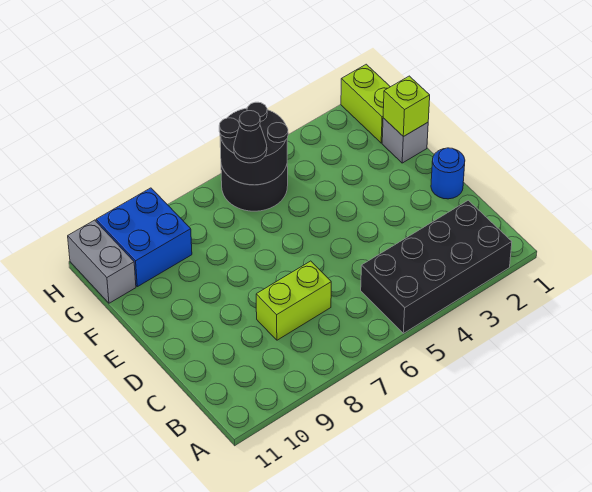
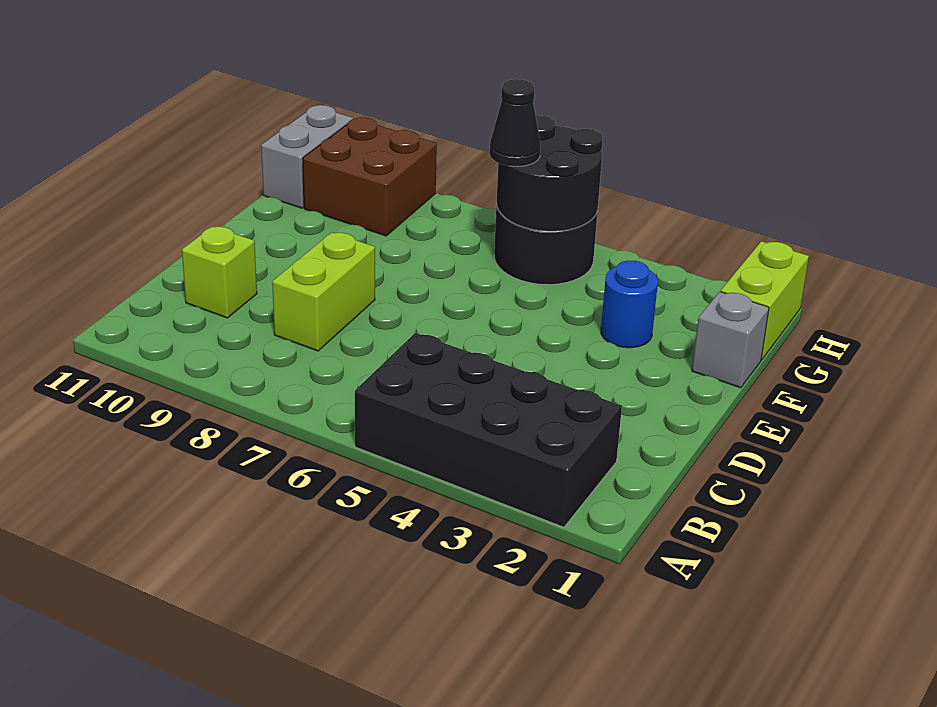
lime brick C7:C8 level 1 -> lime brick C8:D8 level 1
blue round brick D1 level 1 -> blue round brick F3 level 1
lime brick F1 level 2 -> lime brick C10 level 1
blue brick G9:H10 level 1 -> brown brick G9:H10 level 1

